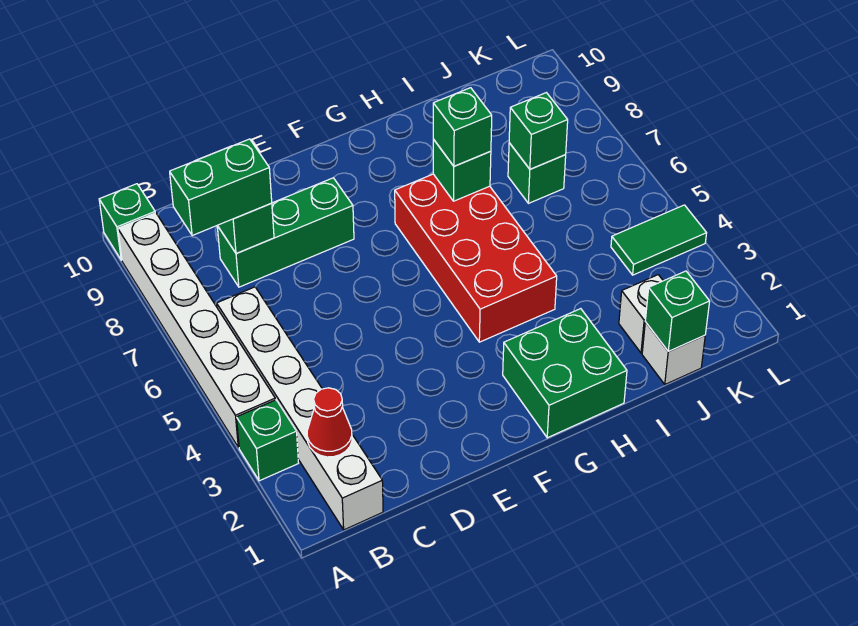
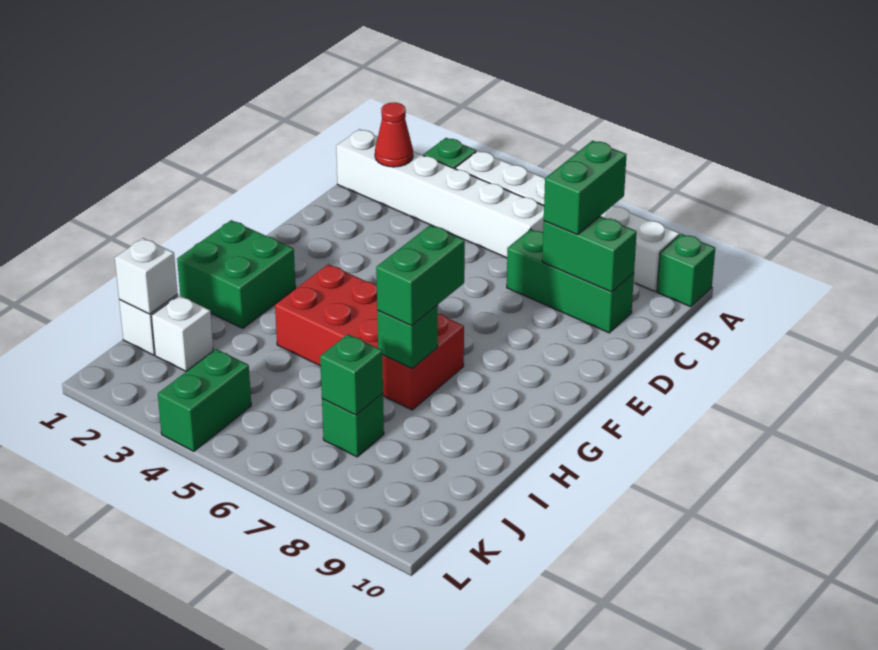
green brick C8:E8 level 1 -> green brick C7:C9 level 1
green brick H7 level 3 -> green brick G7:H7 level 3
green brick J1 level 2 -> white brick J1 level 2
green tile K4:L4 level 1 -> green brick K4:L4 level 1

